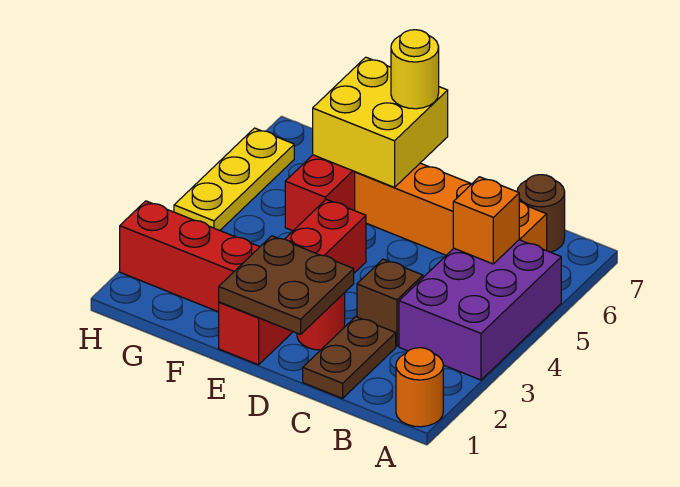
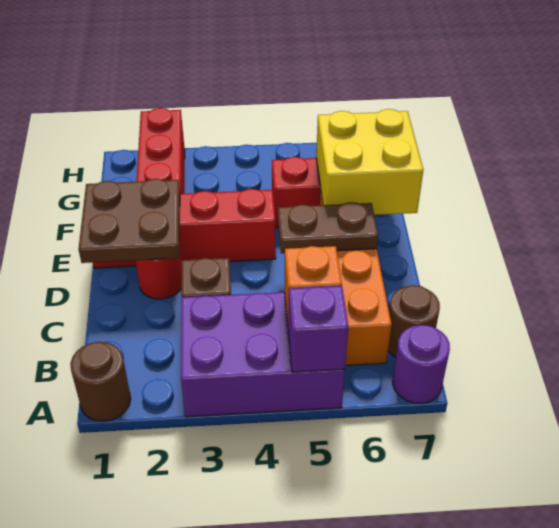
orange round brick A1 level 1 -> brown round brick A1 level 1
none -> purple brick A5 level 2
none -> purple round brick A7 level 1
brown plate C1:C2 level 1 -> brown plate D5:D6 level 2
yellow round brick E7 level 3 -> none
yellow plate H4:H6 level 1 -> none

